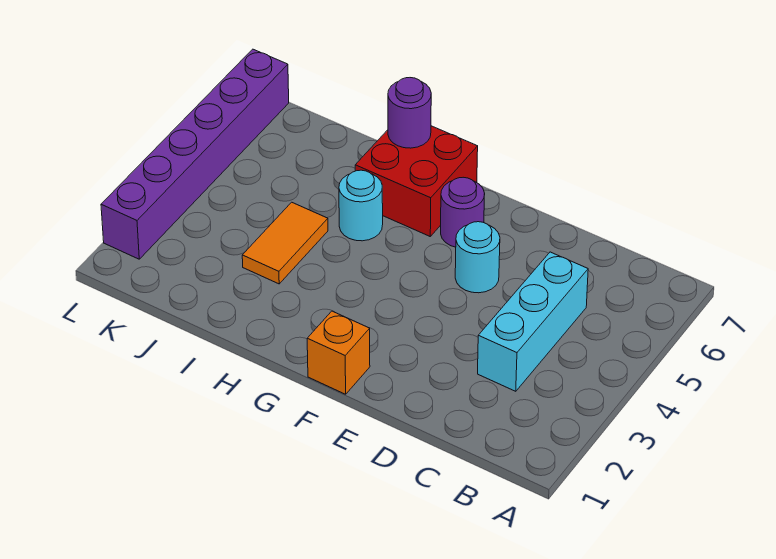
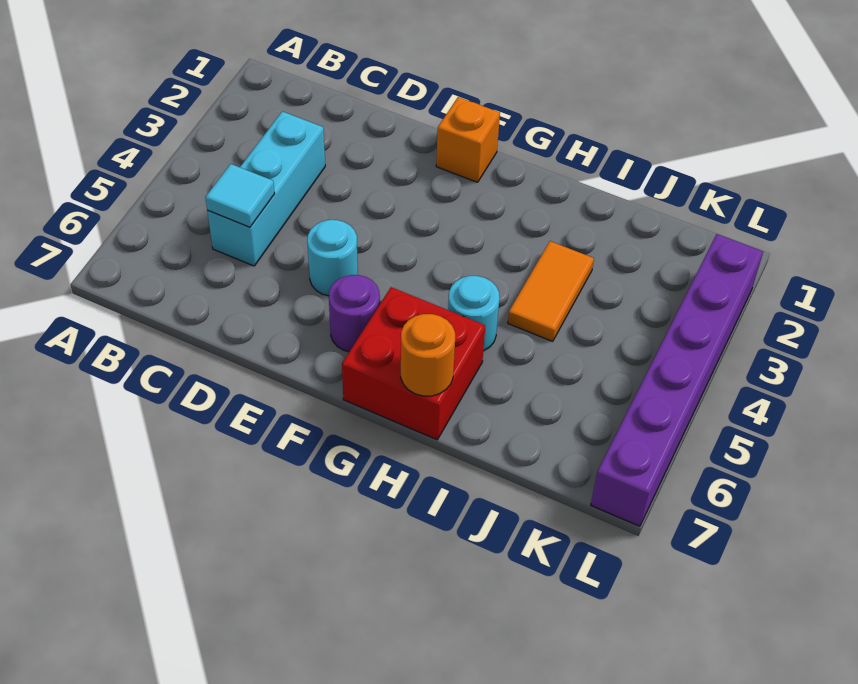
none -> cyan tile C5 level 2
purple round brick H7 level 2 -> orange round brick H7 level 2

